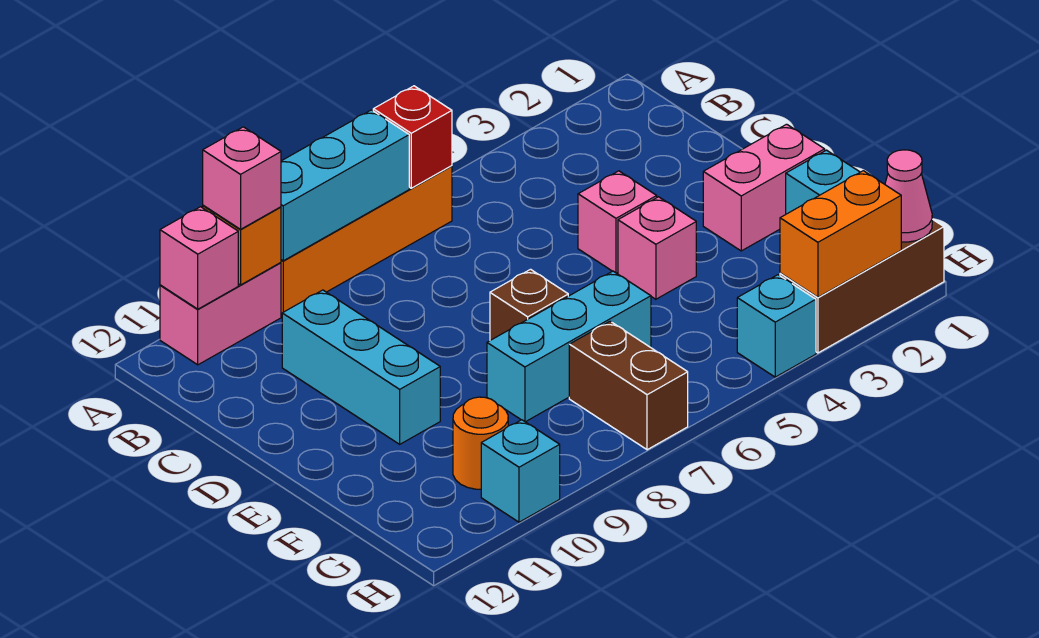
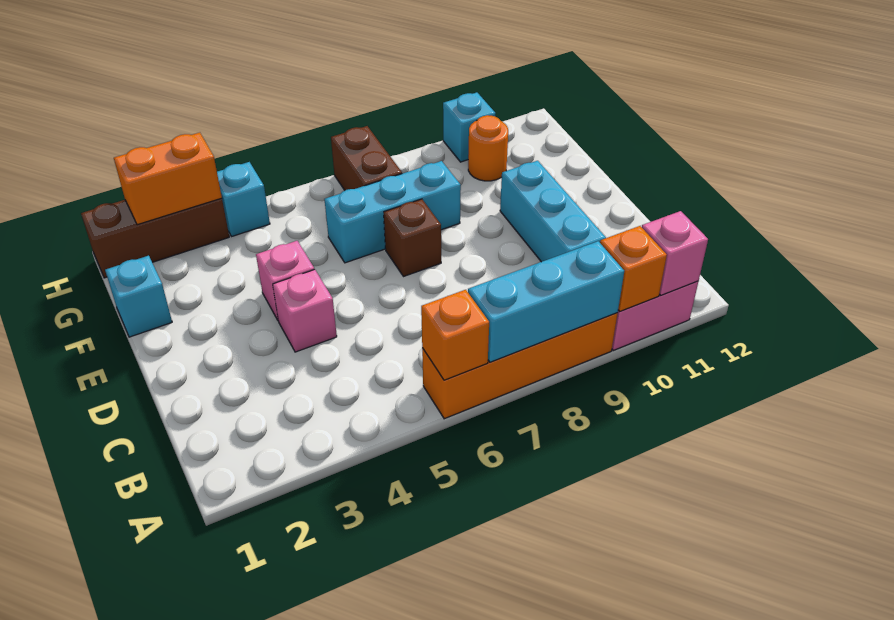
red brick A6 level 2 -> orange brick A6 level 2
pink brick A10 level 3 -> none
pink brick E1:E2 level 1 -> none
pink cone H1 level 2 -> none

